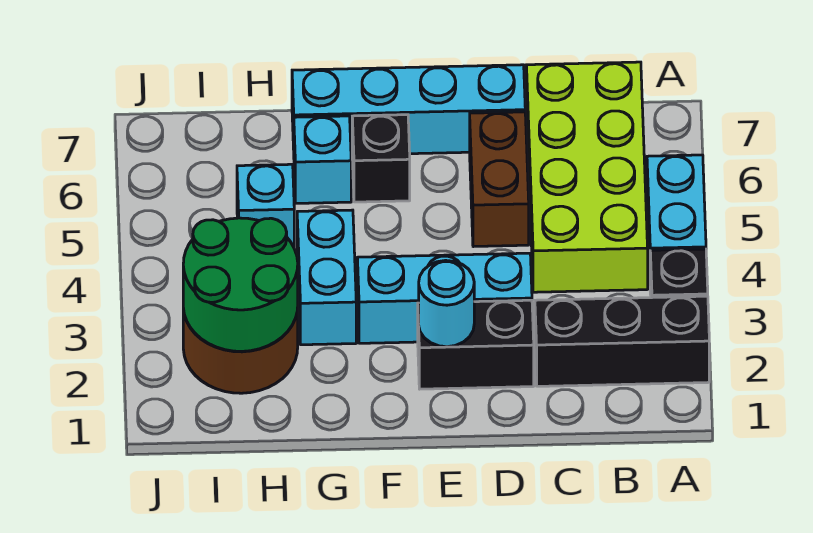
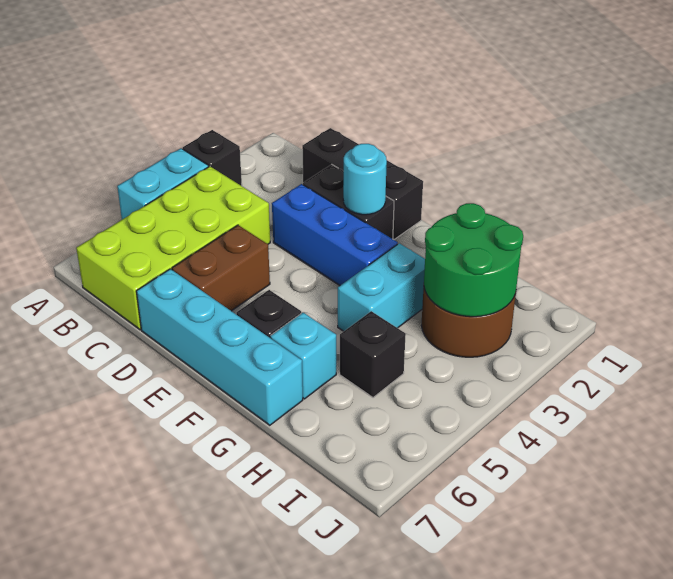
black brick A2:C2 level 1 -> black brick C1:E1 level 1
cyan brick D3:F3 level 1 -> blue brick D3:F3 level 1
cyan brick H5 level 1 -> black brick H5 level 1

